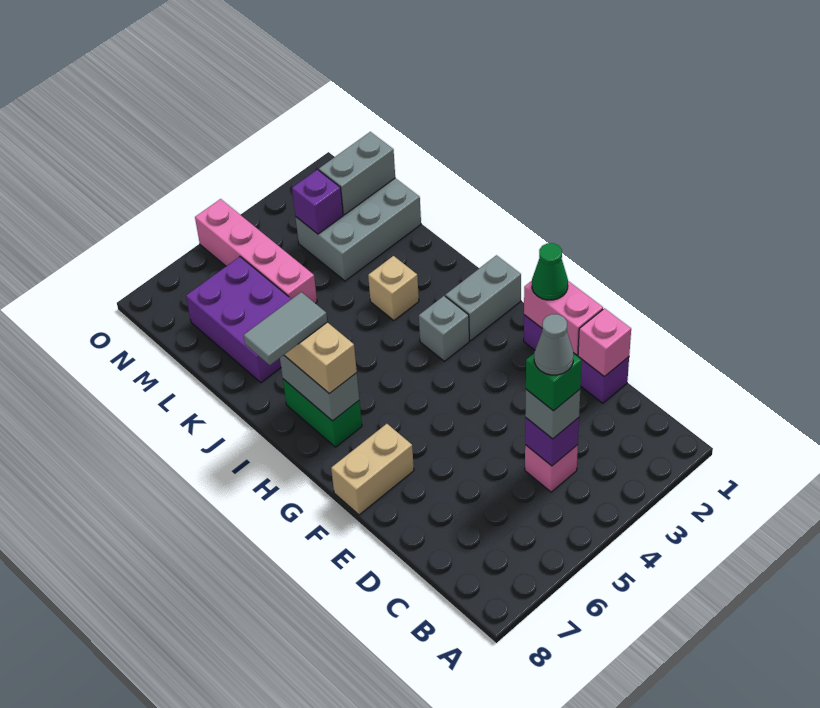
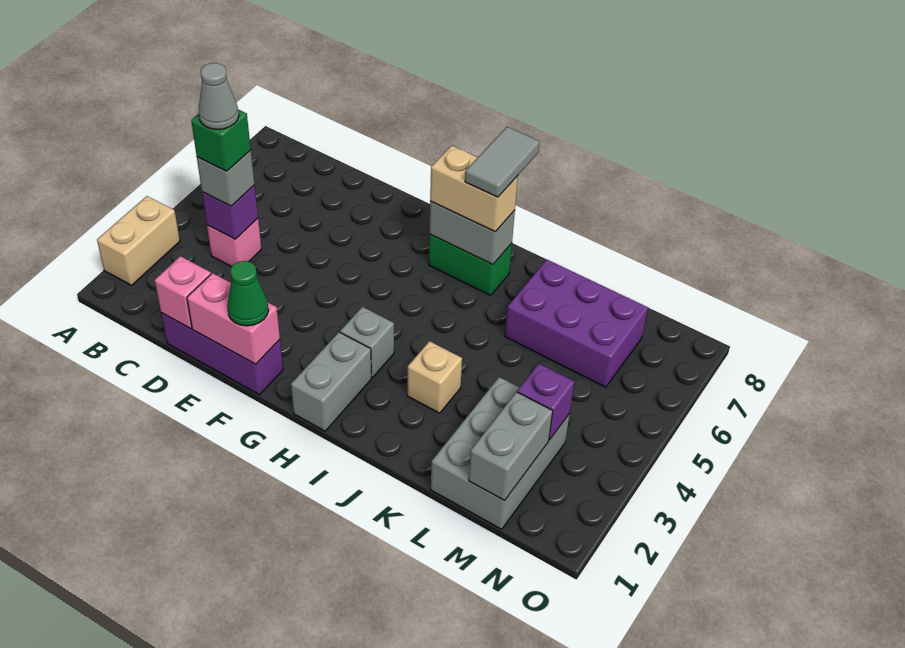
tan brick F7:F8 level 1 -> tan brick A2:A3 level 1
pink brick L5:O5 level 1 -> none

